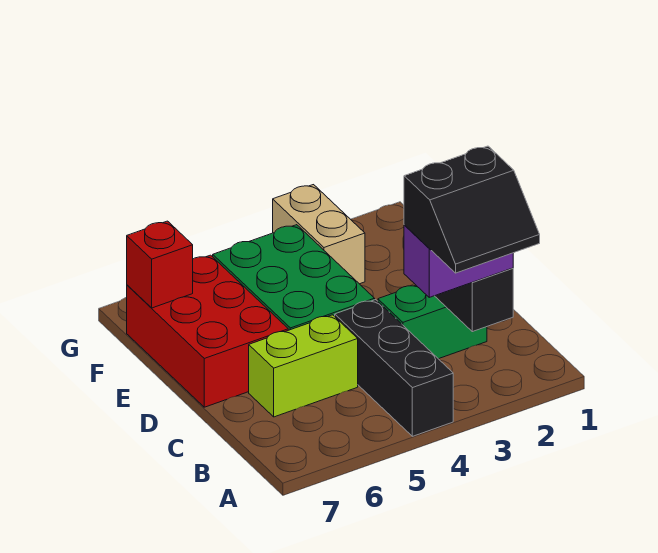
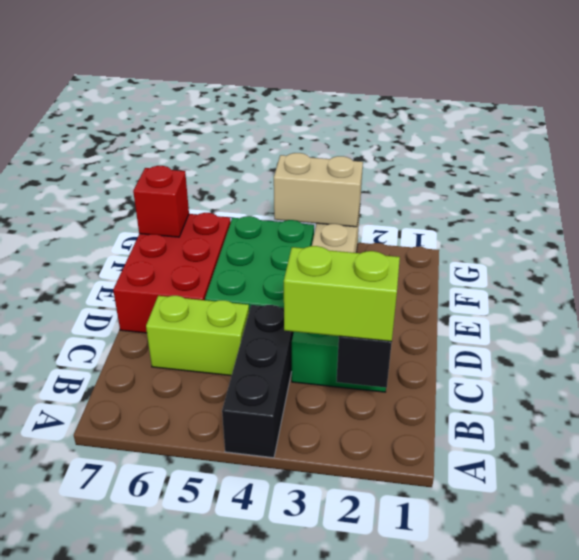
black slope A2:B3 level 4 top B -> none
purple brick B2:B3 level 3 -> lime brick B2:B3 level 3
none -> tan brick G3:G4 level 2

